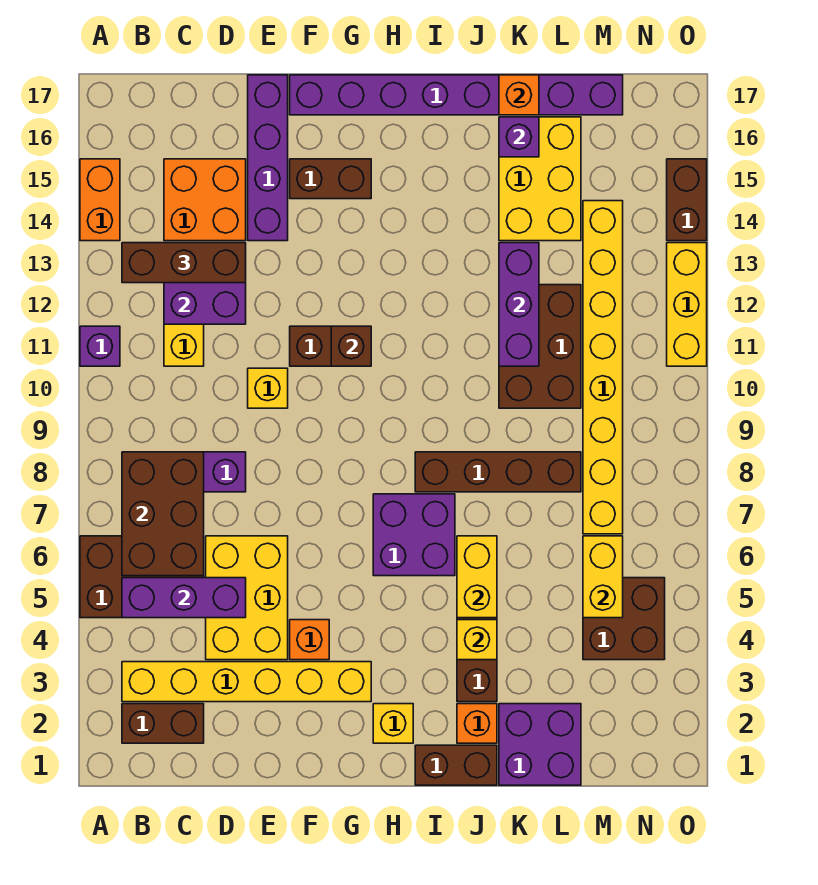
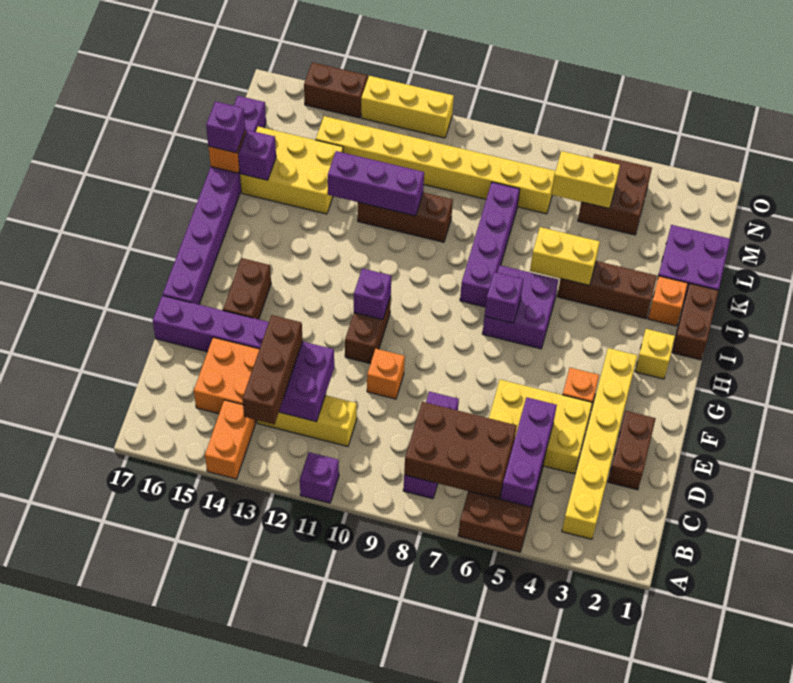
orange brick A14:A15 level 1 -> orange brick A14:B14 level 1
brown brick B2:C2 level 1 -> brown brick D2:E2 level 1
yellow brick E10 level 1 -> orange brick E10 level 1
brown brick G11 level 2 -> purple brick G11 level 2
none -> purple brick H7 level 2
brown brick I8:L8 level 1 -> purple brick I8:L8 level 1
yellow brick J4 level 2 -> none
brown brick K10:L12 level 1 -> brown brick K10:K12 level 1
none -> purple brick K17 level 3

